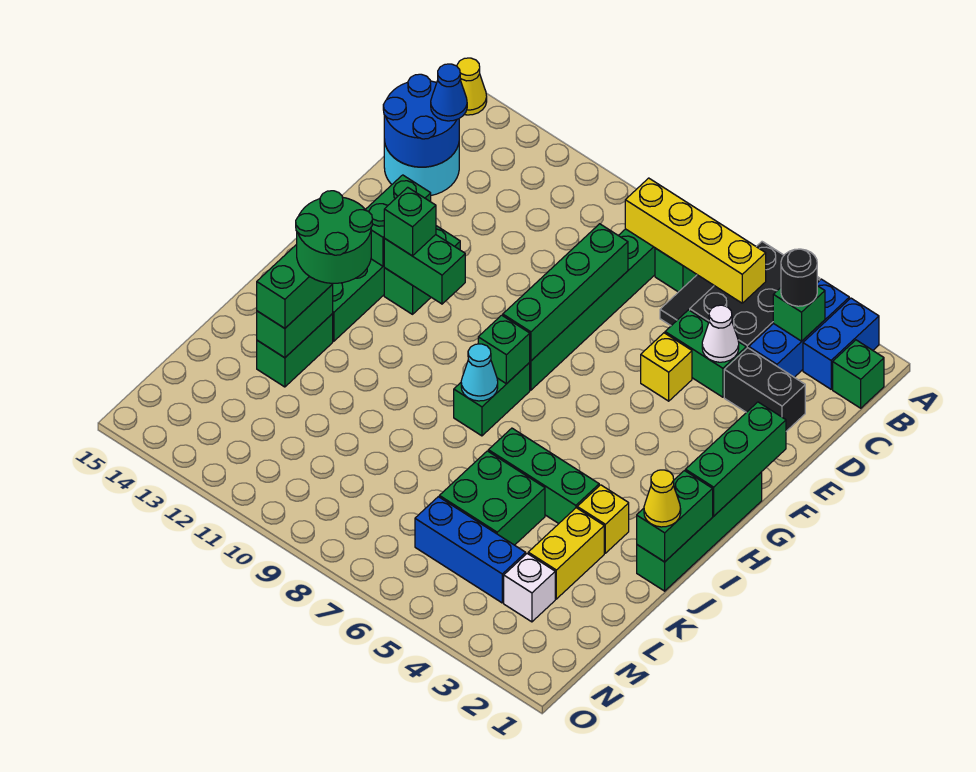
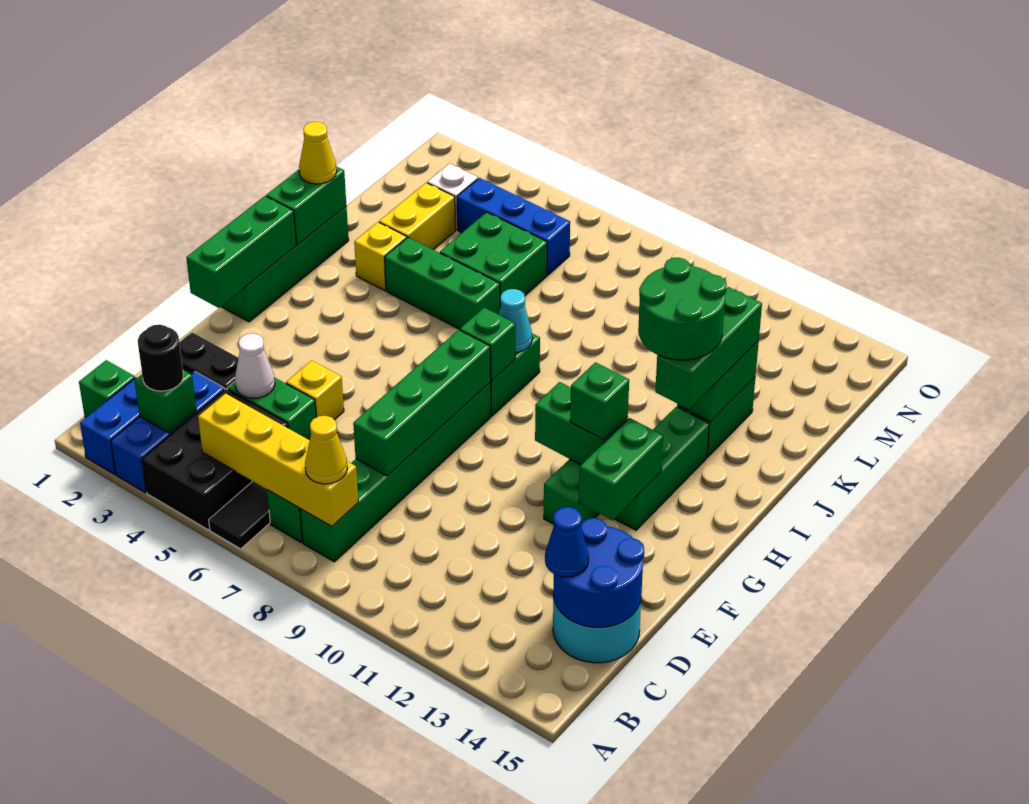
yellow cone A15 level 1 -> yellow cone B8 level 3

